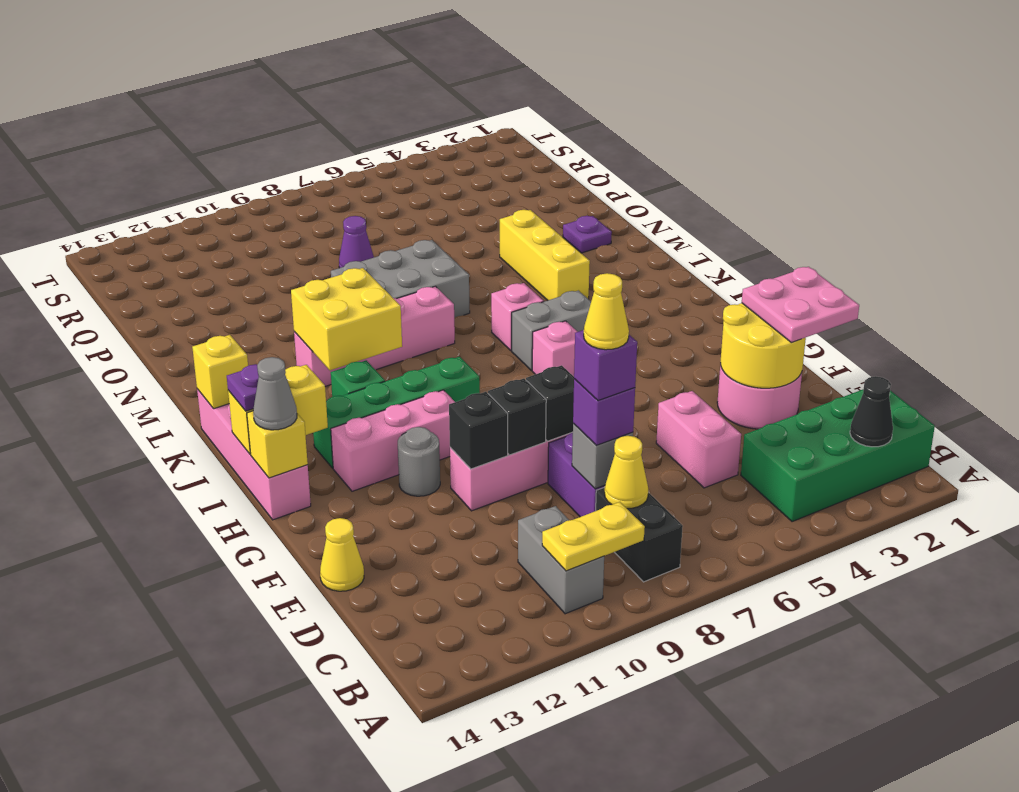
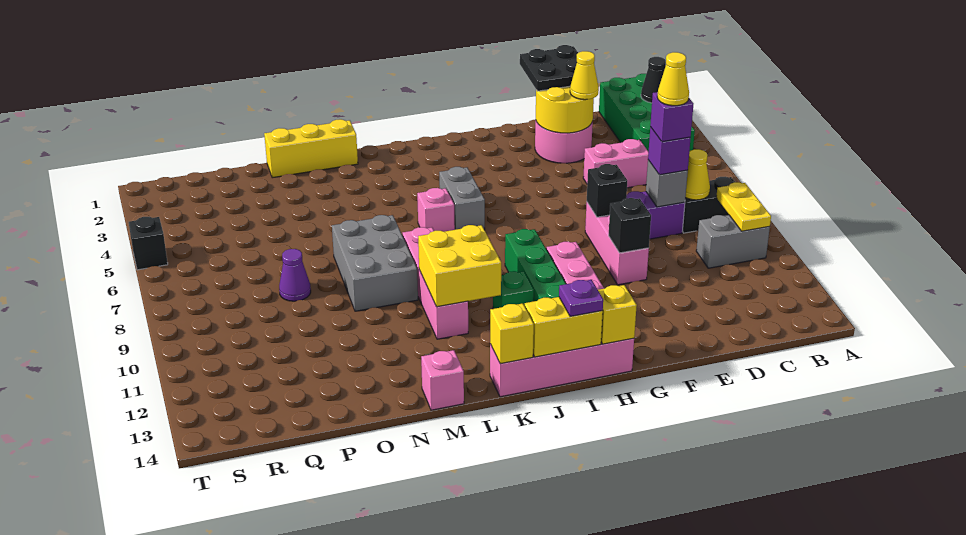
pink plate E1:F2 level 3 -> black plate E1:F2 level 3
yellow cone E14 level 1 -> yellow cone E3 level 3
black brick F9 level 2 -> black brick T5 level 1
grey round brick G11 level 1 -> none
grey cone H14 level 3 -> none
pink brick I6 level 1 -> pink brick M14 level 1
yellow brick I13:I14 level 2 -> yellow brick I14:J14 level 2
yellow brick L4:N4 level 1 -> yellow brick M1:O1 level 1
purple plate N2 level 1 -> none

